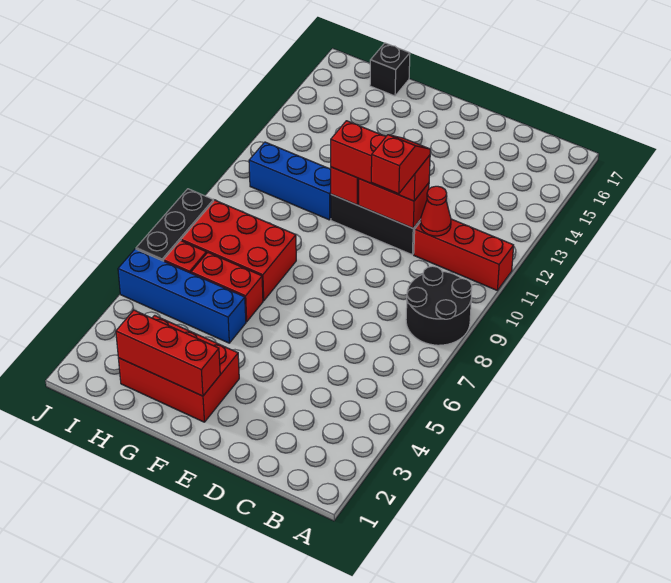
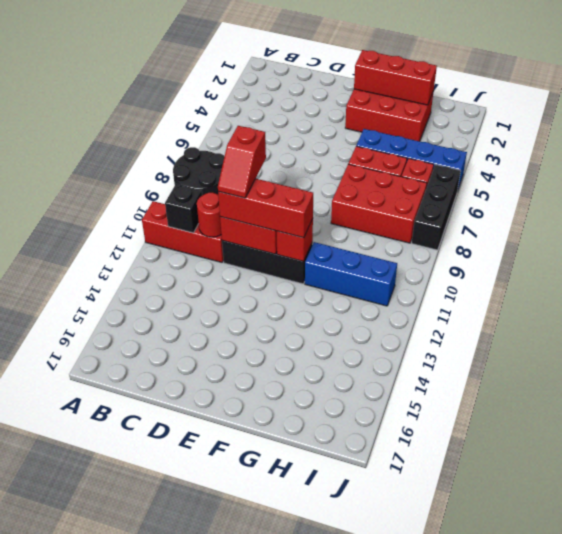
red cone C11 level 2 -> red round brick C11 level 2
black brick H17 level 1 -> black brick B11 level 2

